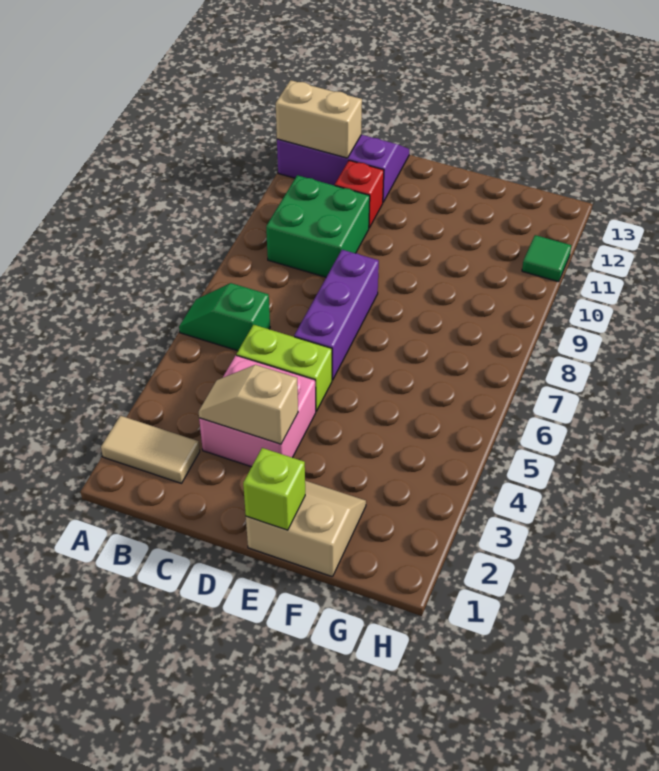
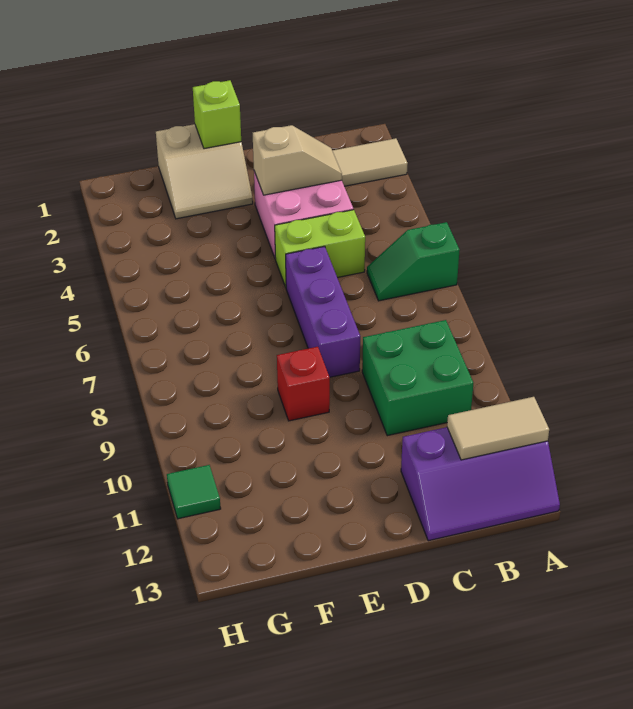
green slope A6:B6 level 1 top B -> green slope A6:B6 level 1 top A
tan brick A12:B12 level 2 -> tan tile A12:B12 level 2
red brick C11 level 1 -> red brick E9 level 1

